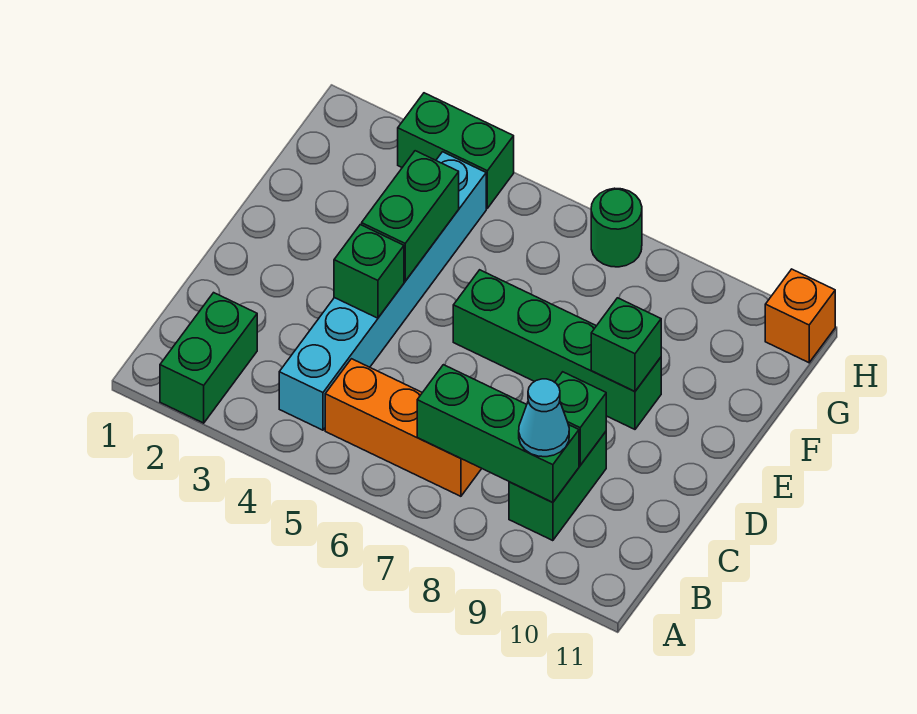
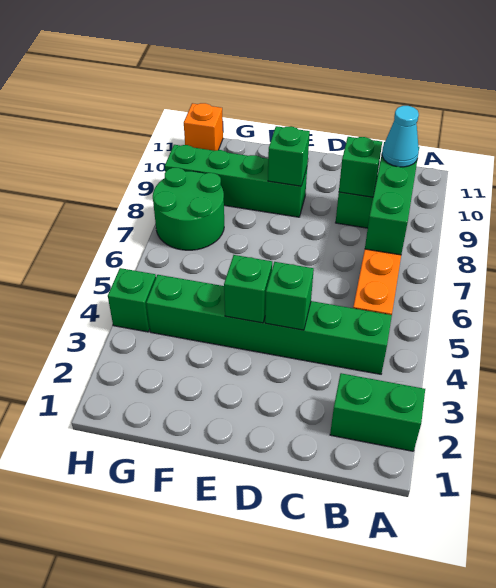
cyan brick B4:G4 level 1 -> green brick B4:G4 level 1
green brick E4:F4 level 2 -> green brick E4 level 2
green brick E6:E9 level 1 -> green brick E9:H9 level 1
green brick H3:H4 level 1 -> green brick H4 level 1
green round brick H7 level 1 -> green round brick G7:H8 level 1

